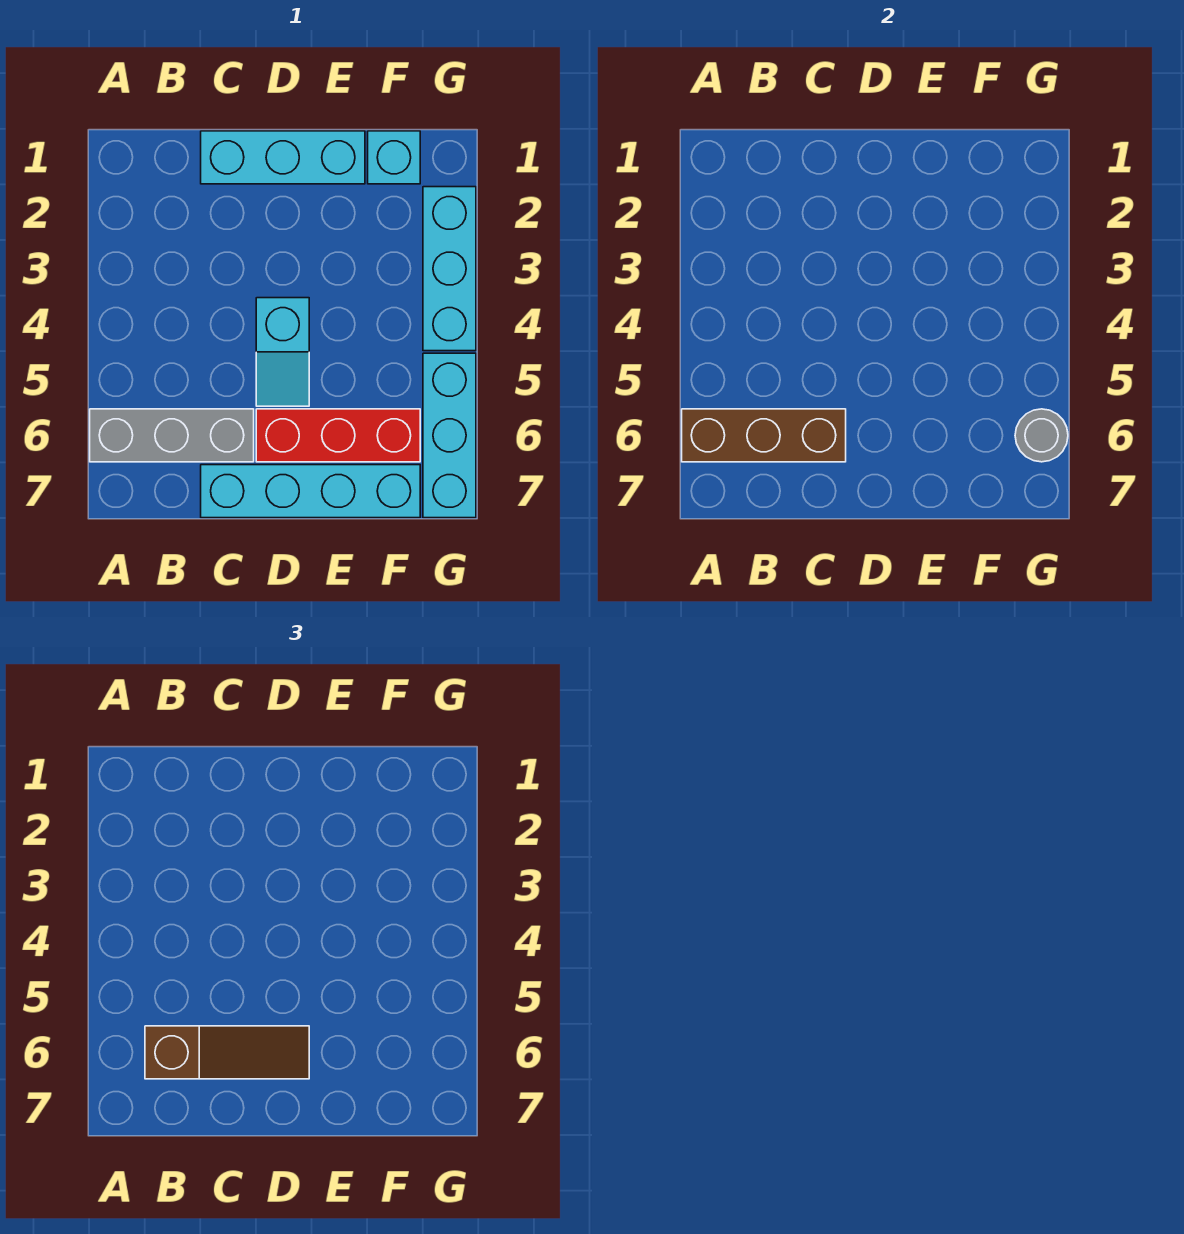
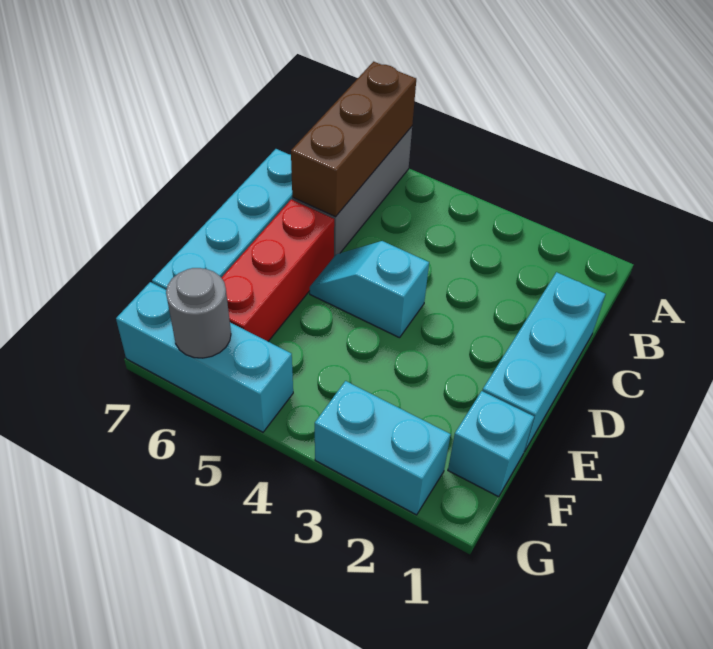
brown slope B6:D6 level 3 top B -> none
cyan brick G2:G4 level 1 -> cyan brick G2:G3 level 1

